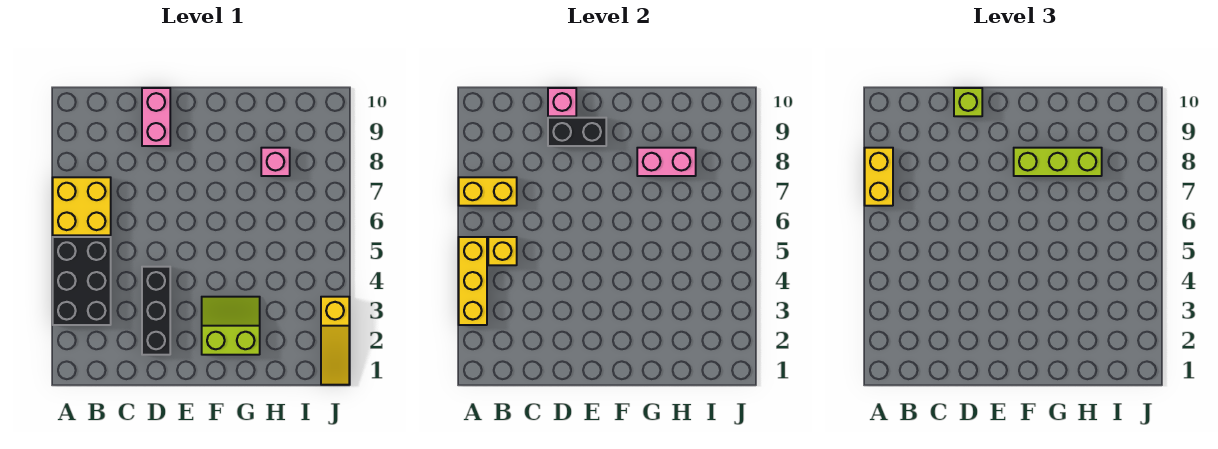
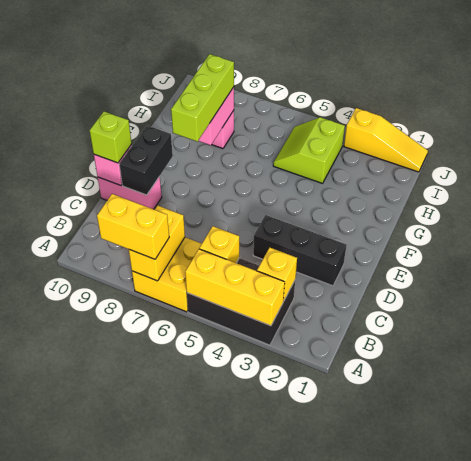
none -> yellow brick B3 level 2
lime slope F2:G3 level 1 top 2 -> lime slope H4:I5 level 1 top 4

